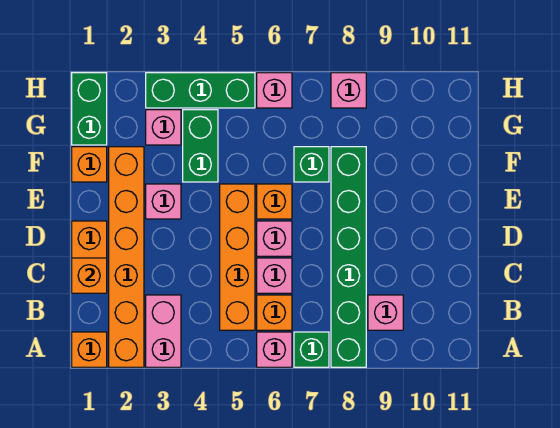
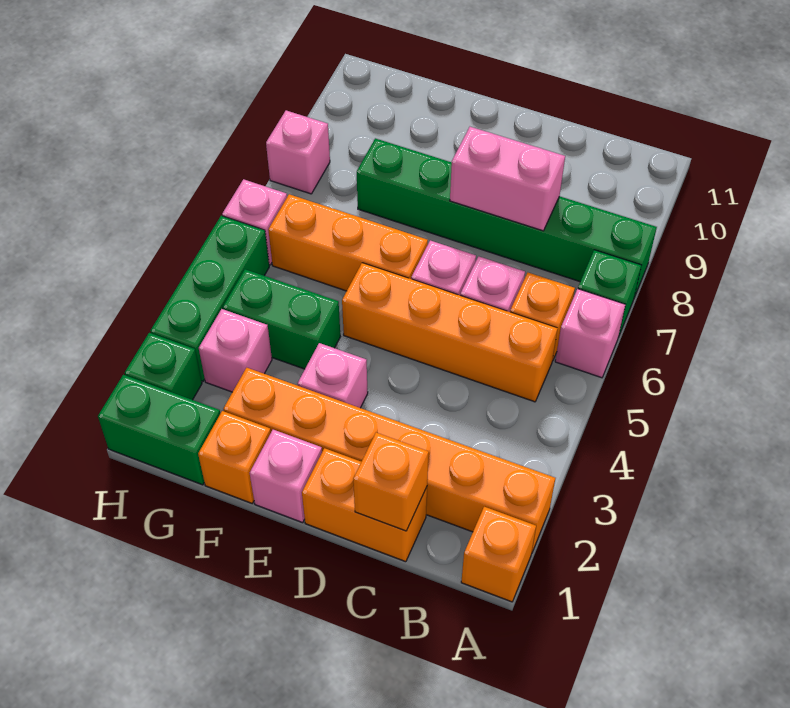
pink brick A3:B3 level 1 -> pink brick C8:D8 level 2
pink brick B9 level 1 -> pink brick E1 level 1
orange brick E6 level 1 -> orange brick E6:G6 level 1
green brick F7 level 1 -> green brick H2 level 1

